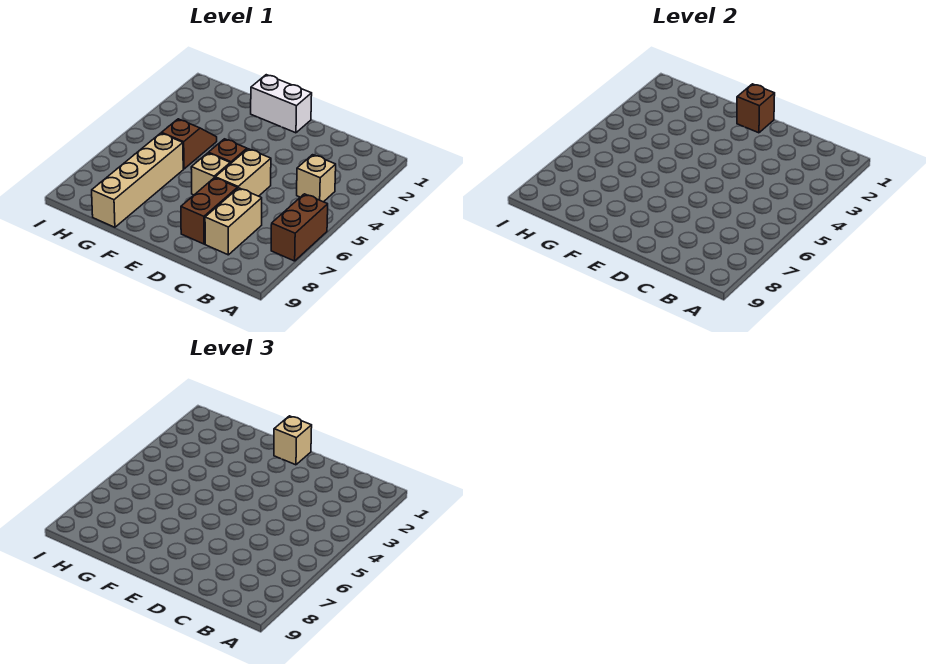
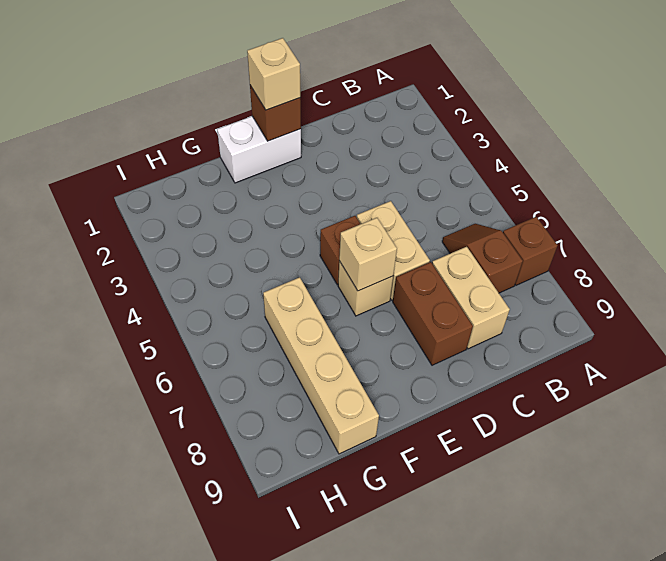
brown brick A6:A7 level 1 -> brown brick A7 level 1
tan brick B4 level 1 -> tan brick E6 level 2
brown slope G4:G5 level 1 top 5 -> brown slope B6:B7 level 1 top 7

